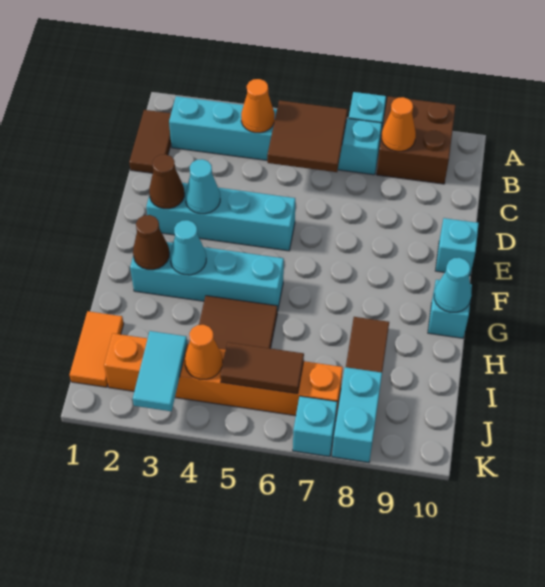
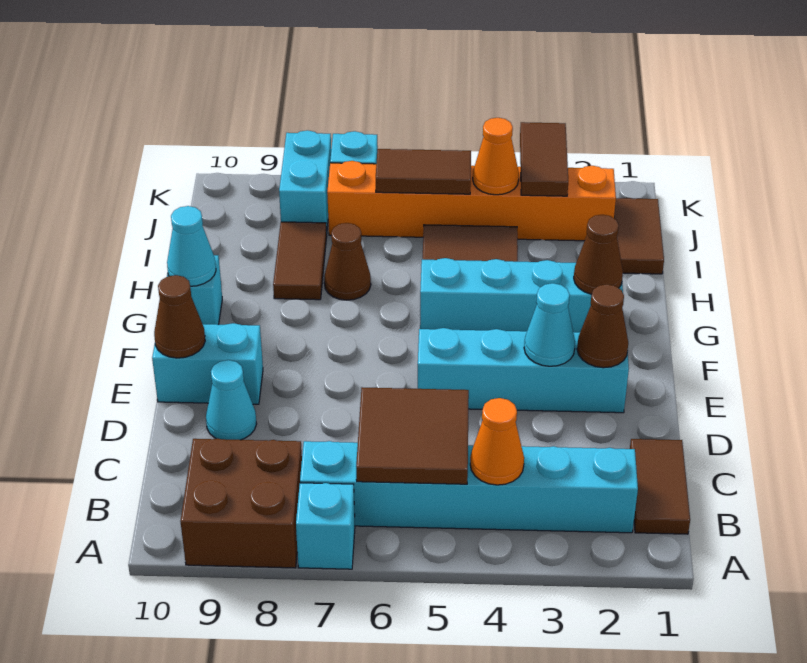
orange cone B8 level 2 -> none
cyan brick E10 level 1 -> cyan brick E9:E10 level 1
none -> brown cone E10 level 2
cyan cone G3 level 2 -> cyan cone D9 level 1
none -> brown cone H7 level 1
orange tile I1:J1 level 1 -> brown tile I1:J1 level 1
cyan tile J3:K3 level 2 -> brown tile J3:K3 level 2

